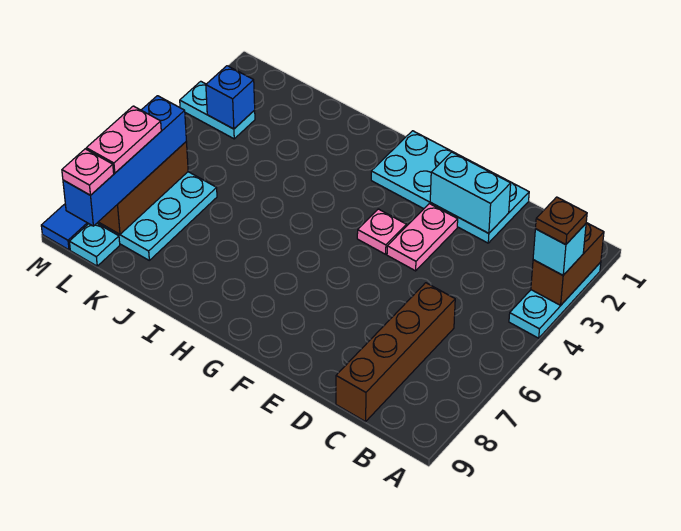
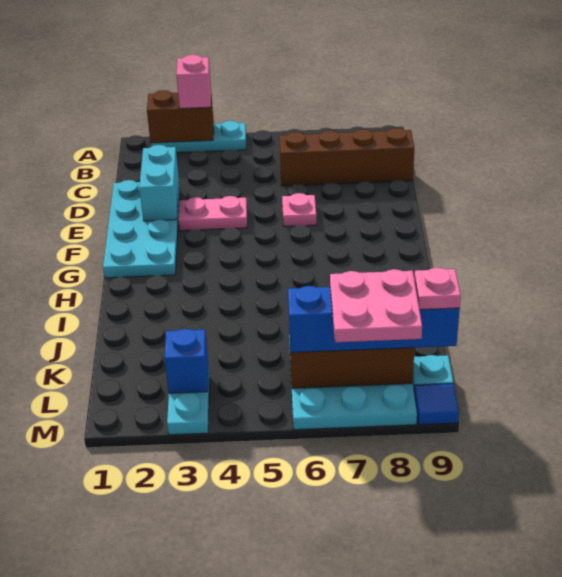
cyan brick A3 level 3 -> pink brick A3 level 3
brown plate A3 level 4 -> none
pink plate F4 level 1 -> pink plate E6 level 1
pink plate L7:L8 level 4 -> pink plate L7:M8 level 4

